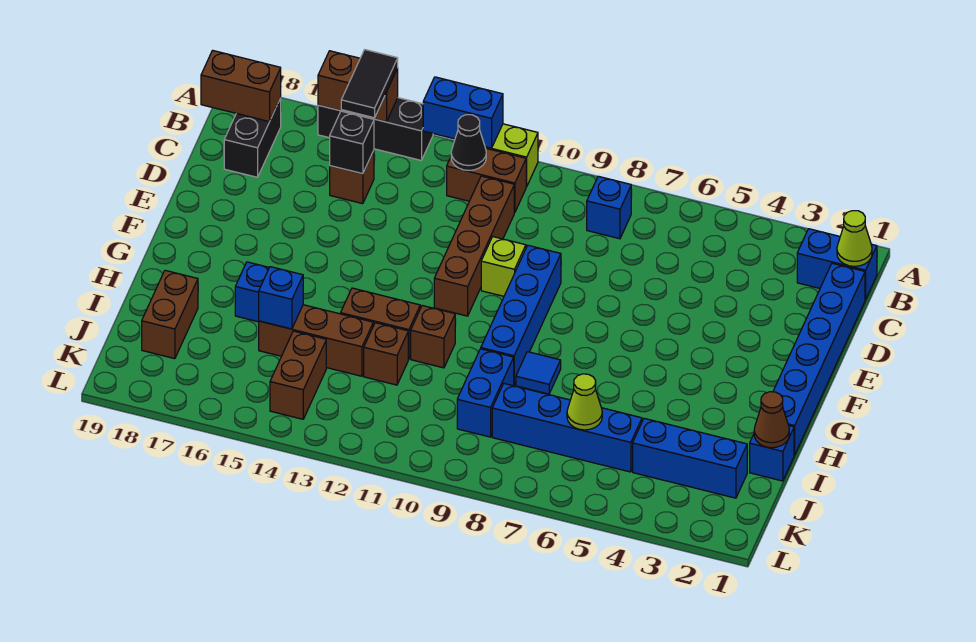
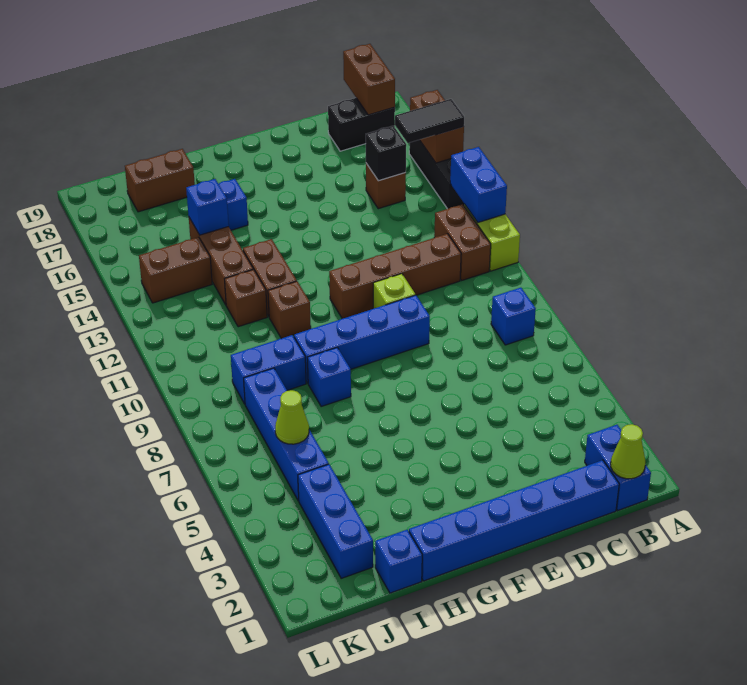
black cone B12 level 2 -> none
blue tile H8 level 1 -> blue brick H8 level 1
brown cone I1 level 2 -> none

